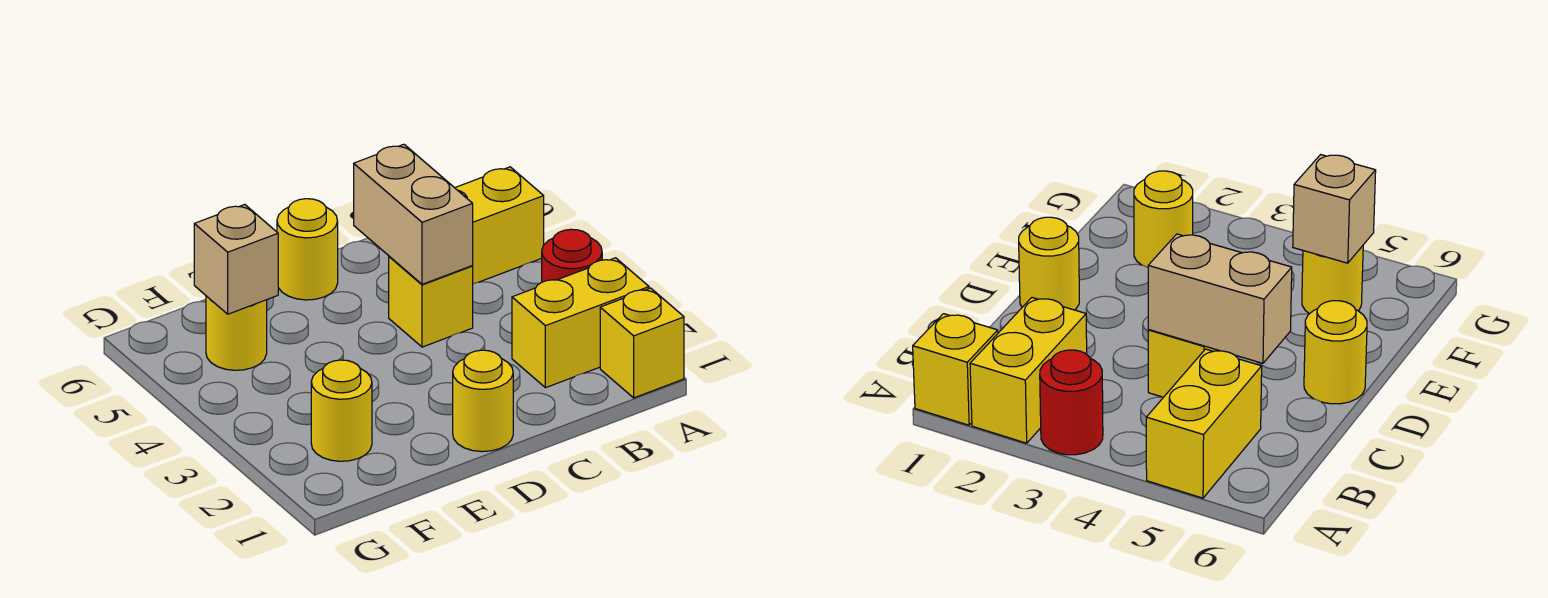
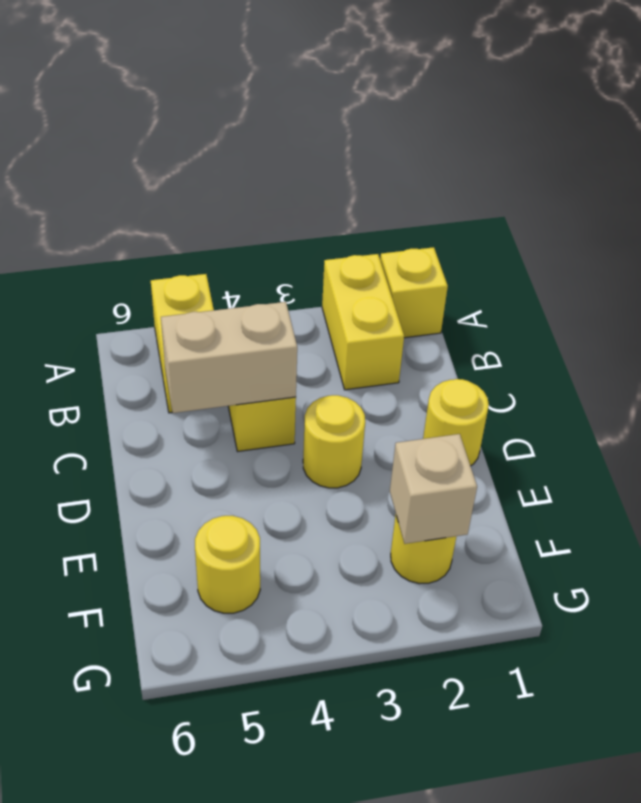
red round brick A3 level 1 -> none
yellow round brick D6 level 1 -> yellow round brick D3 level 1
tan brick F5 level 2 -> tan brick F2 level 2

